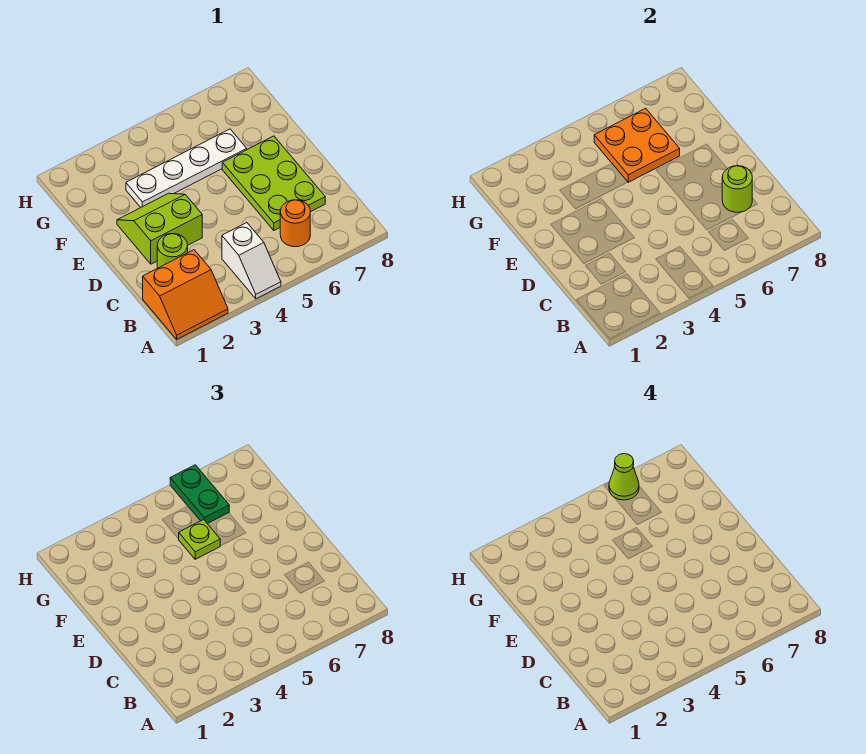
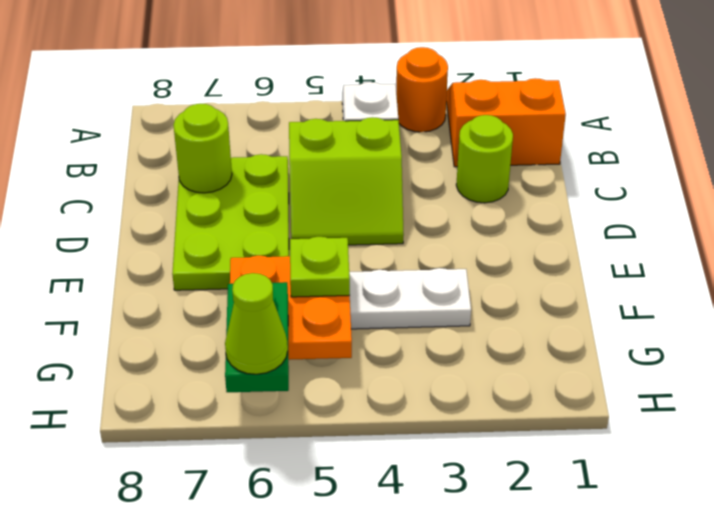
orange round brick B6 level 1 -> orange round brick A3 level 1
lime slope D2:E3 level 1 top D -> lime slope C4:D5 level 1 top C

